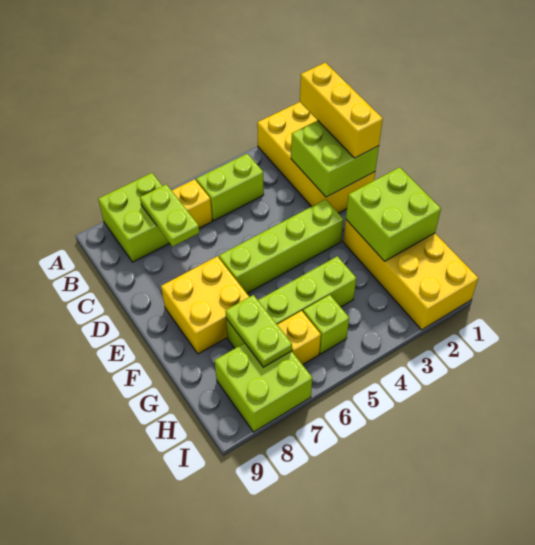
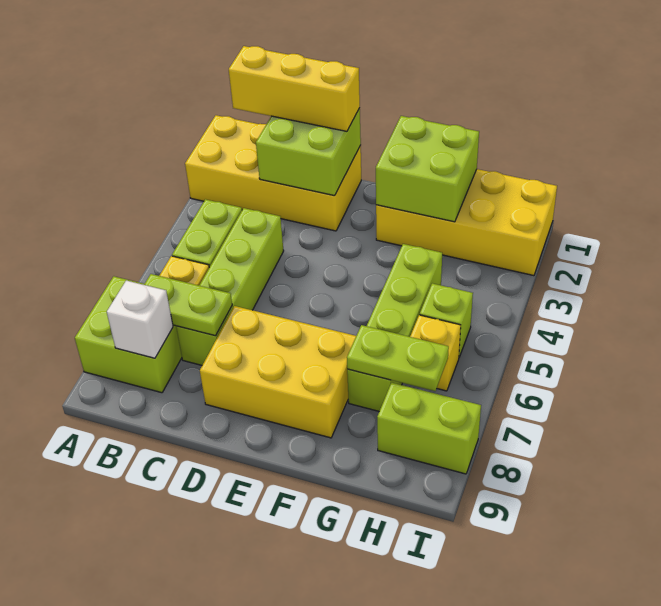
none -> white brick B8 level 2
lime brick E3:E6 level 1 -> lime brick C4:C7 level 1
yellow brick E7:F8 level 1 -> yellow brick D7:F8 level 1
lime brick H7:I8 level 1 -> lime brick H8:I8 level 1

